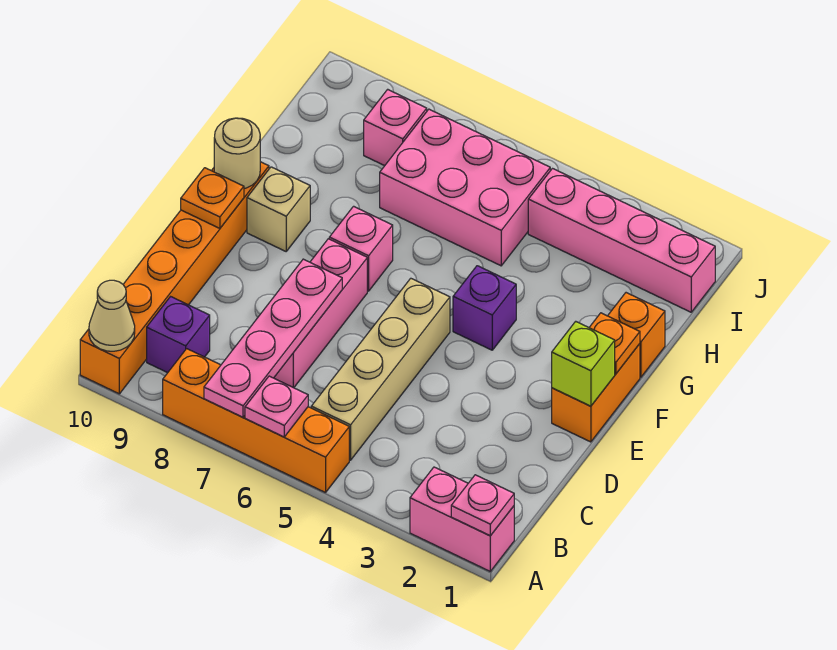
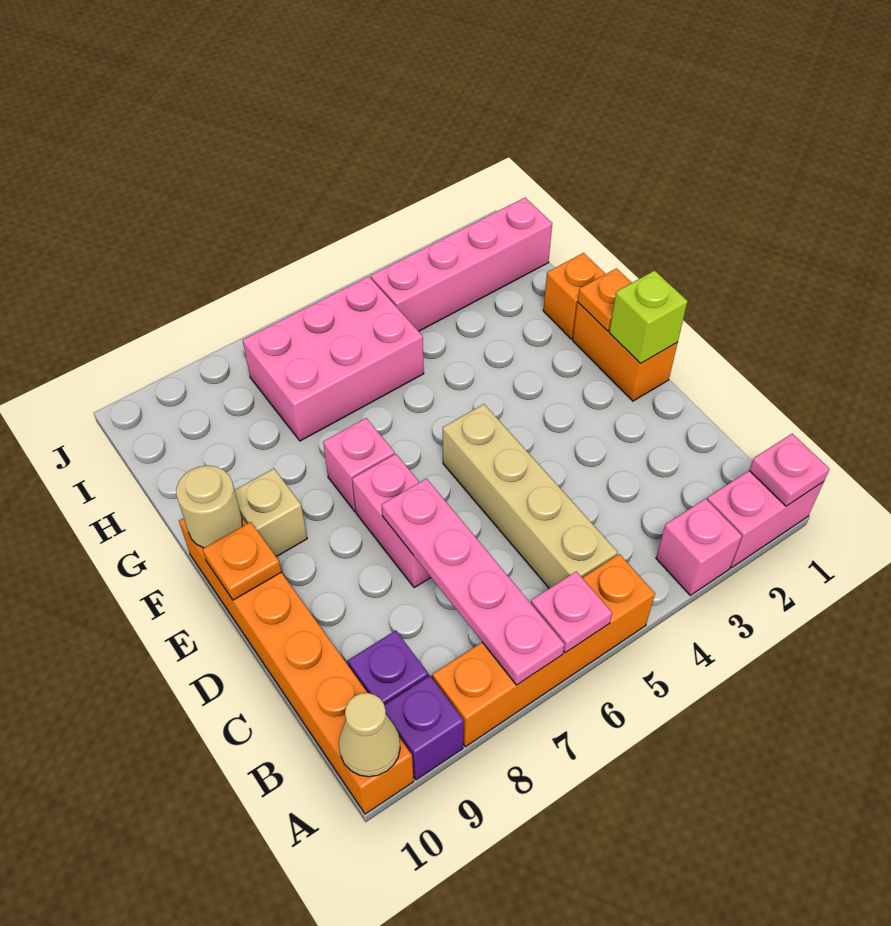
pink brick C7:E7 level 1 -> pink brick D7:E7 level 1
purple brick F4 level 1 -> purple brick A9 level 1
pink brick I8 level 1 -> pink brick A3 level 1

